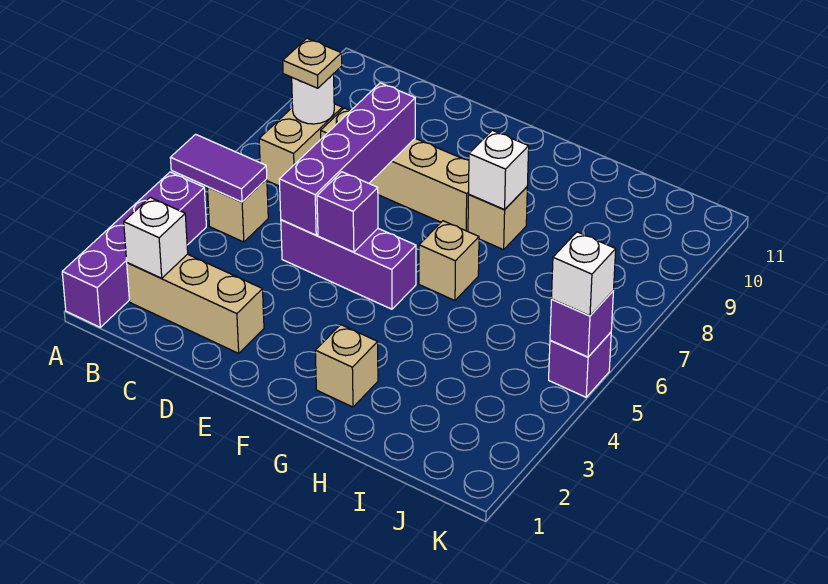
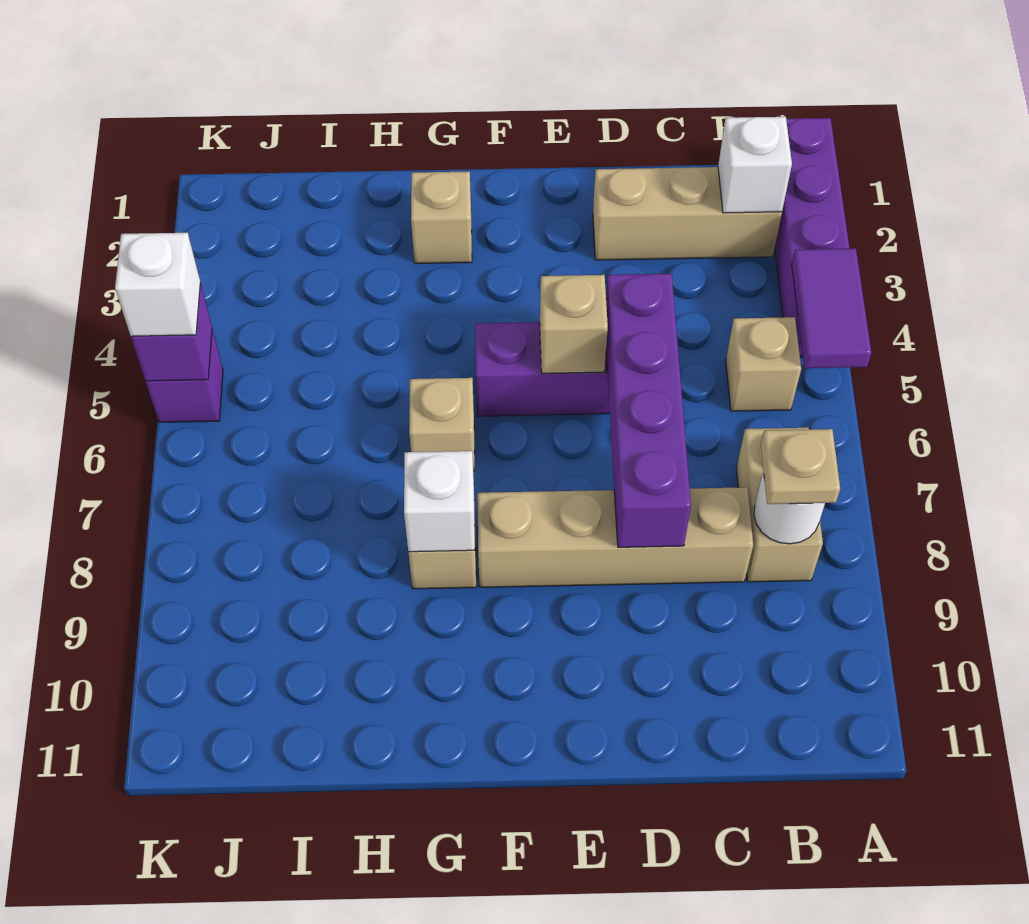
purple tile A5:B5 level 2 -> purple tile A4:A5 level 2
purple brick E5 level 2 -> tan brick E5 level 2

